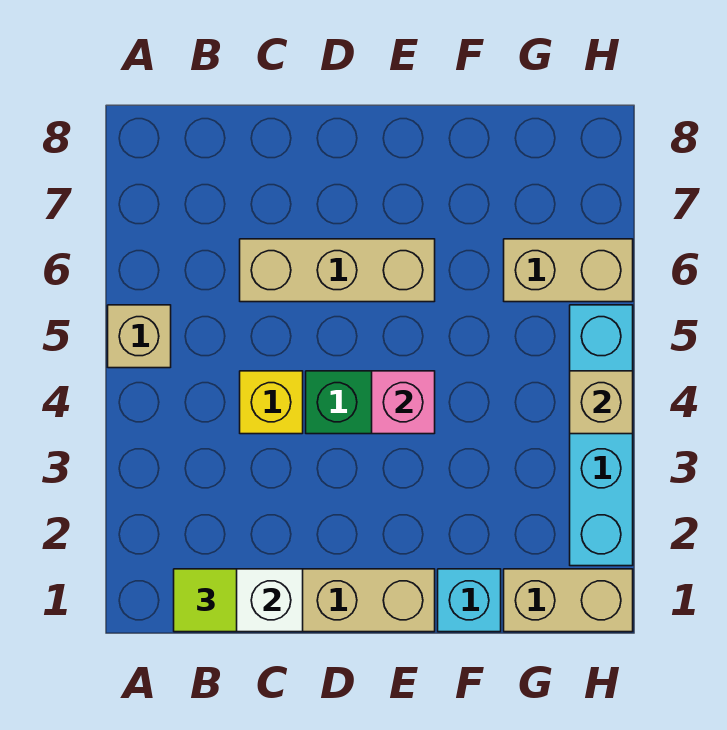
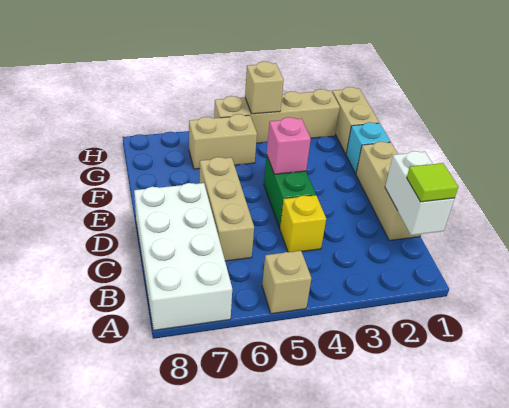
none -> white brick A7:D8 level 1
tan brick G6:H6 level 1 -> tan brick G5:G6 level 1
cyan brick H2:H5 level 1 -> tan brick H2:H5 level 1

